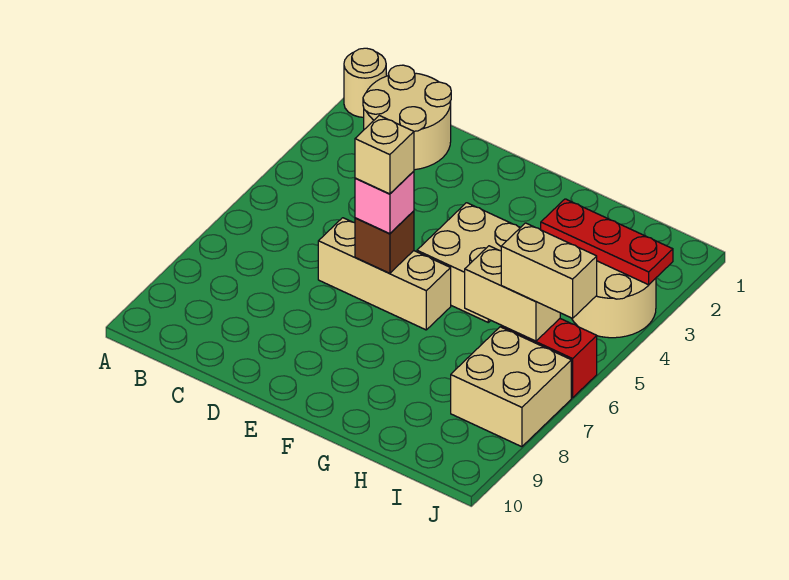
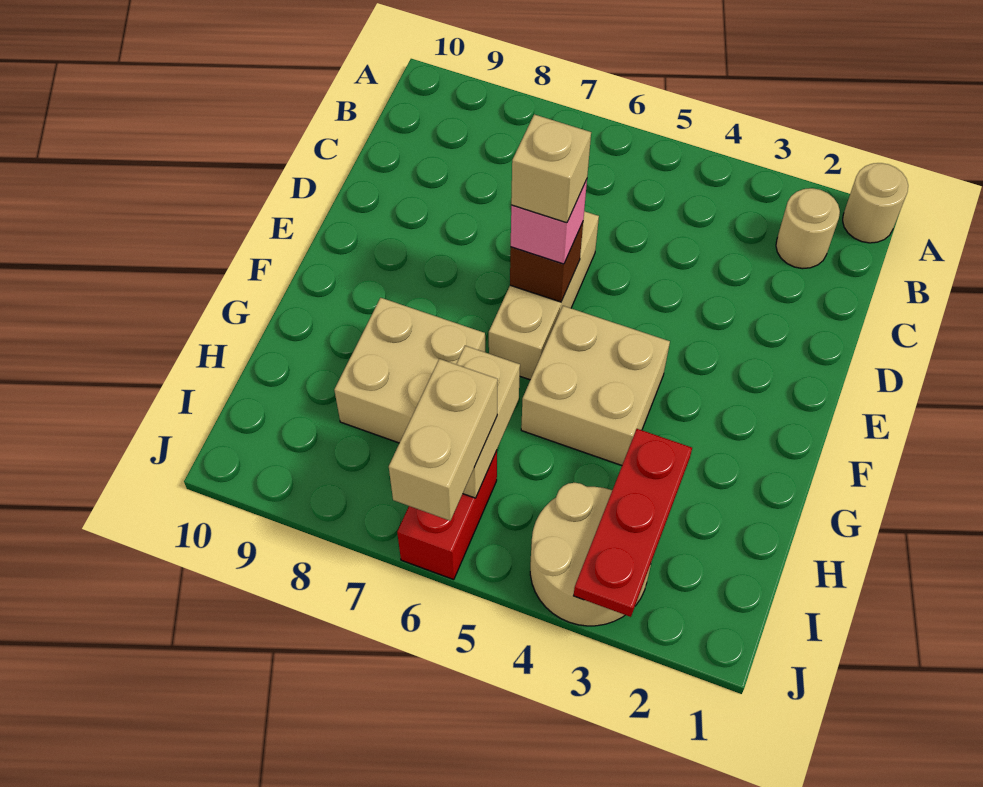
tan round brick B1:C2 level 1 -> tan round brick B2 level 1
tan brick I7:J8 level 1 -> tan brick G7:H8 level 1

